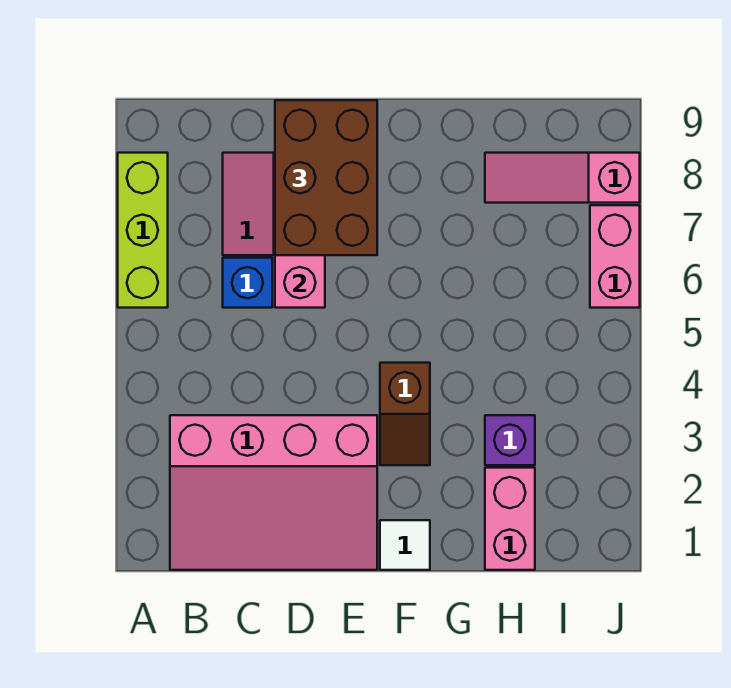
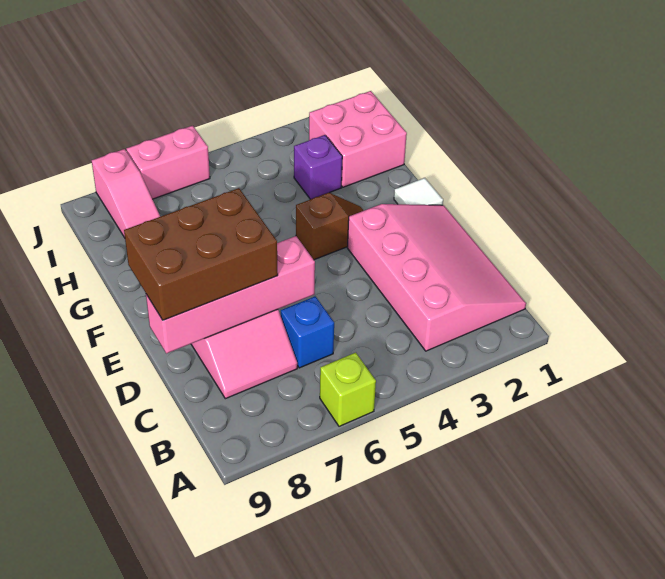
lime brick A6:A8 level 1 -> lime brick A6 level 1
pink brick H1:H2 level 1 -> pink brick H1:I2 level 1

